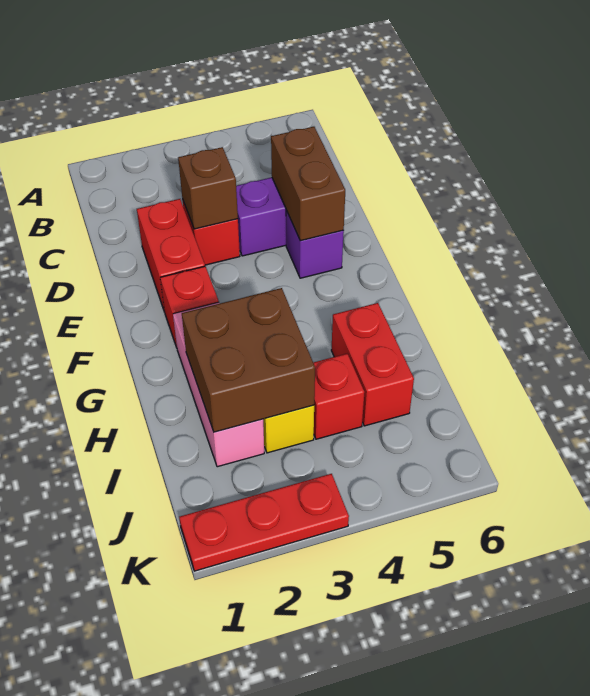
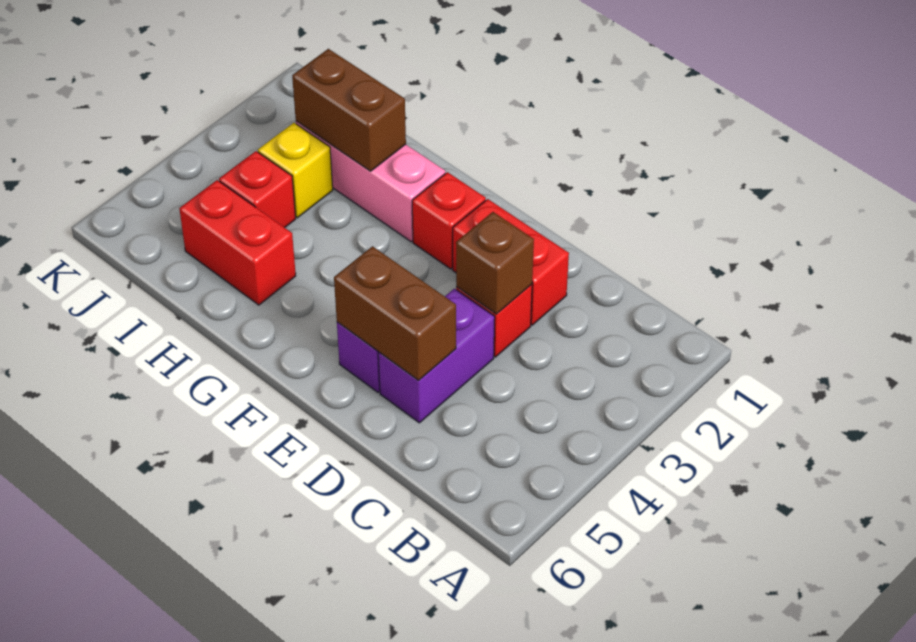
brown brick H2:I3 level 2 -> brown brick H2:I2 level 2
red plate K1:K3 level 1 -> none

